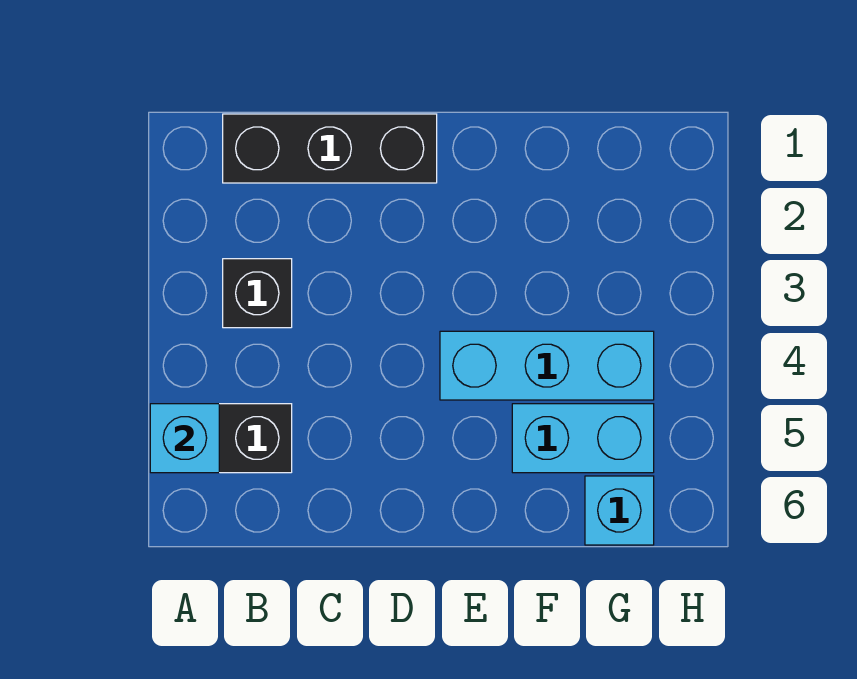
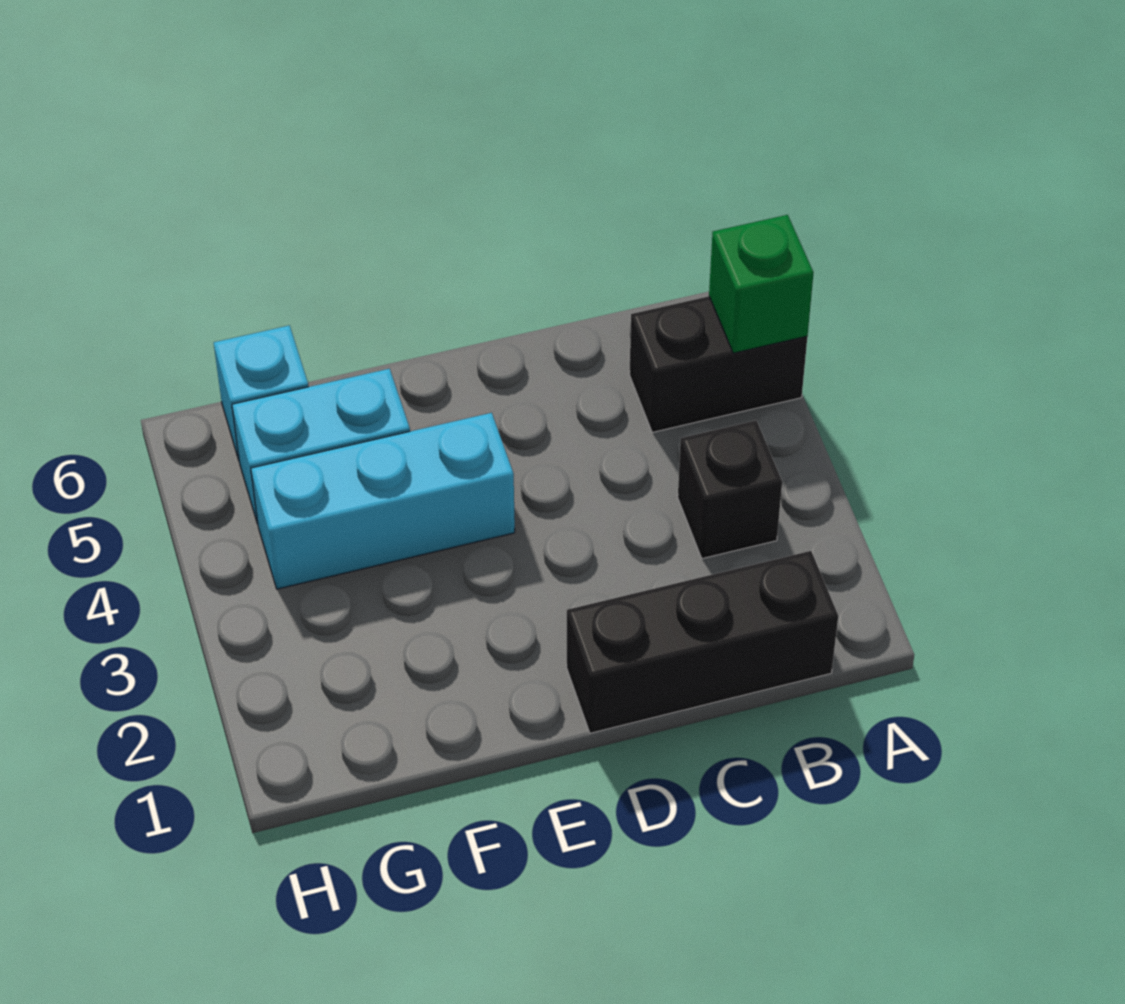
cyan brick A5 level 2 -> green brick A5 level 2

